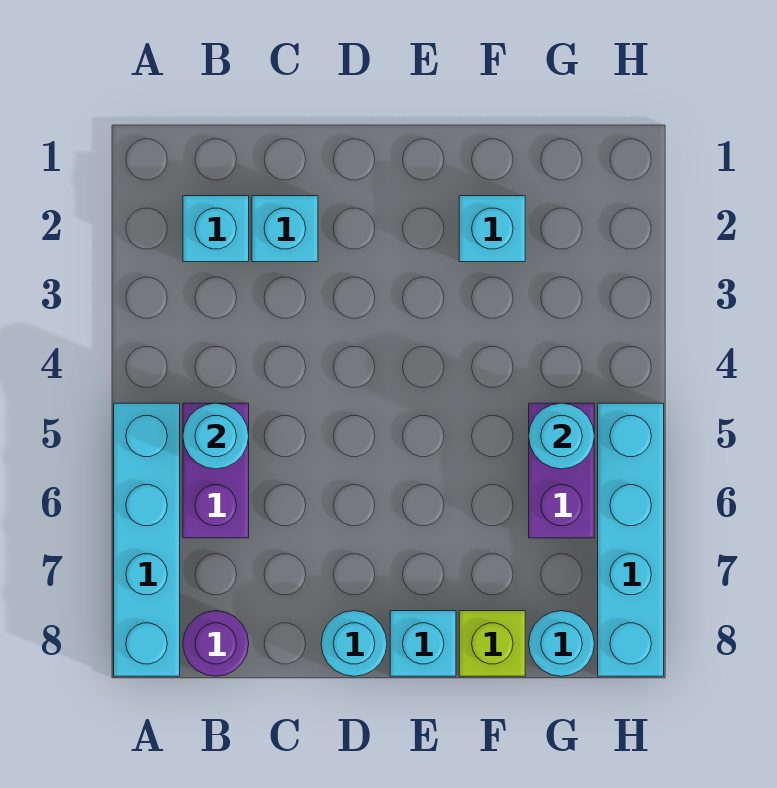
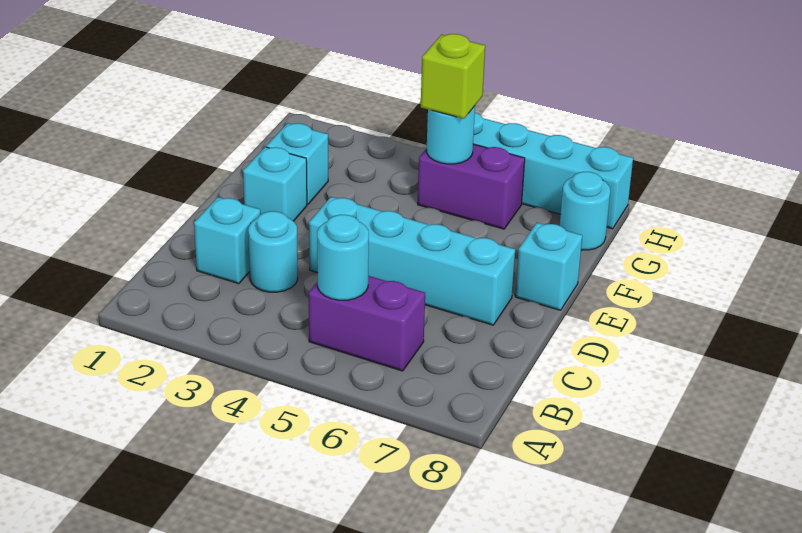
cyan brick A5:A8 level 1 -> cyan brick D4:D7 level 1
cyan brick B2 level 1 -> cyan brick E2 level 1
purple round brick B8 level 1 -> none
cyan round brick D8 level 1 -> cyan round brick C3 level 1
lime brick F8 level 1 -> lime brick G5 level 3

